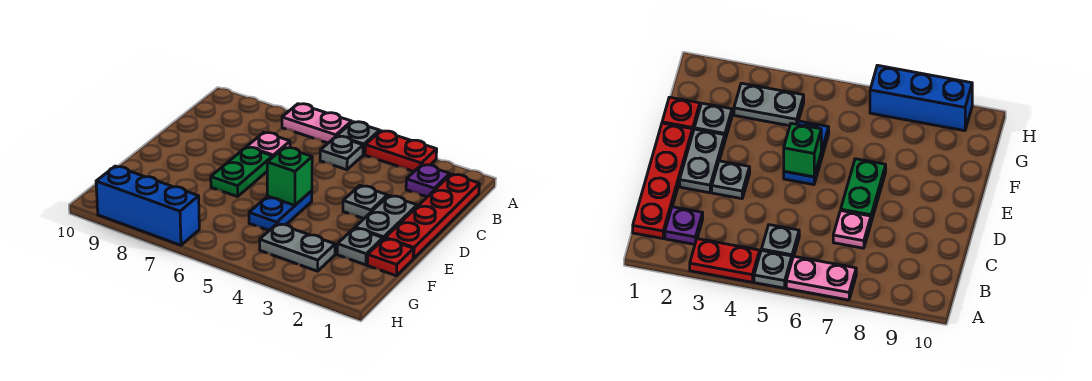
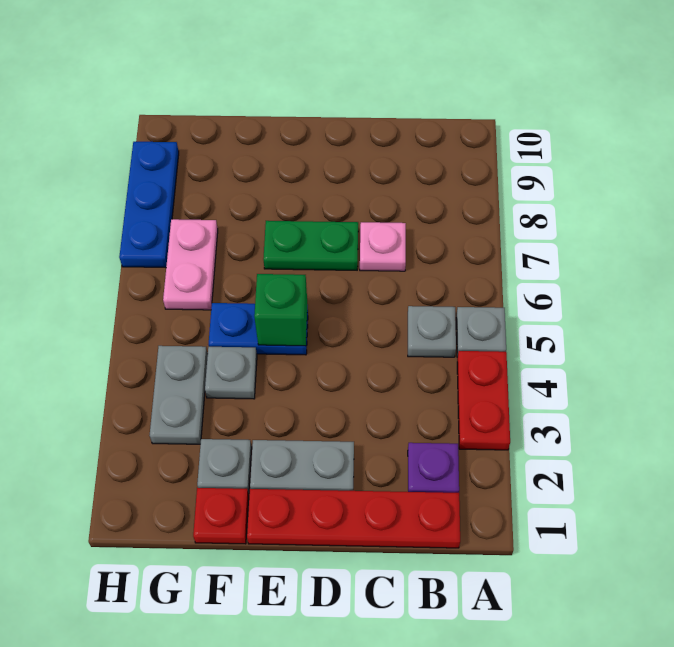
pink plate A6:A7 level 1 -> pink plate G6:G7 level 1
grey plate D3 level 1 -> grey plate F4 level 1
blue brick H7:H9 level 1 -> blue plate H7:H9 level 1

